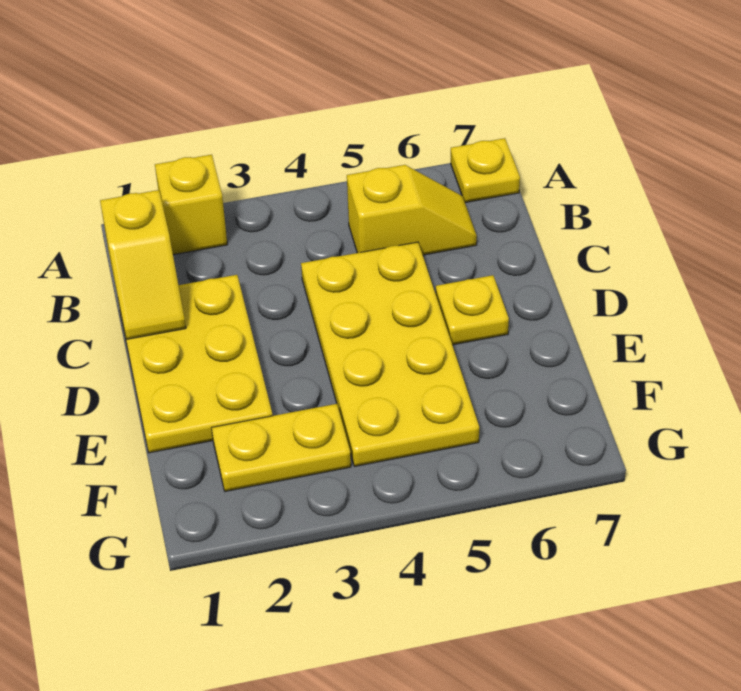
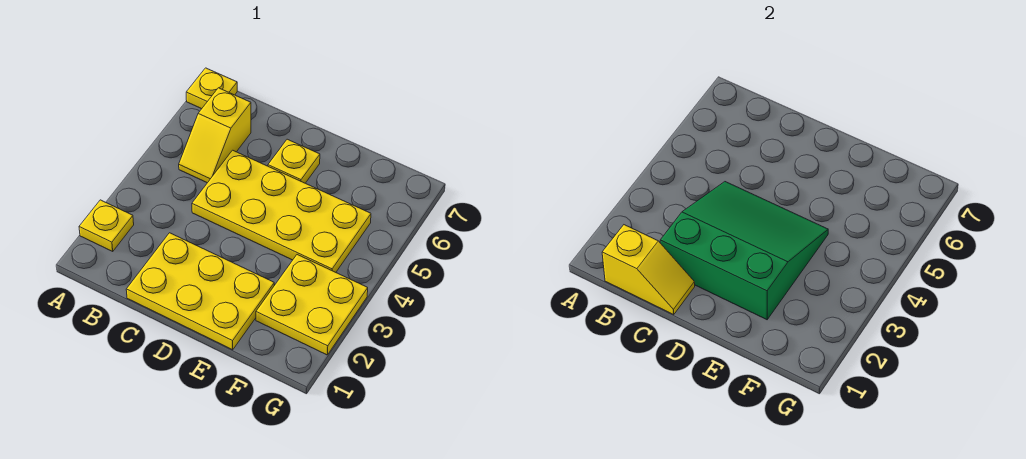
yellow brick A2 level 1 -> yellow plate A2 level 1
yellow slope B5:B6 level 1 top 5 -> yellow slope B5:B6 level 1 top 6
none -> green slope C2:E4 level 2 top 2
yellow plate F2:F3 level 1 -> yellow plate F2:G3 level 1

